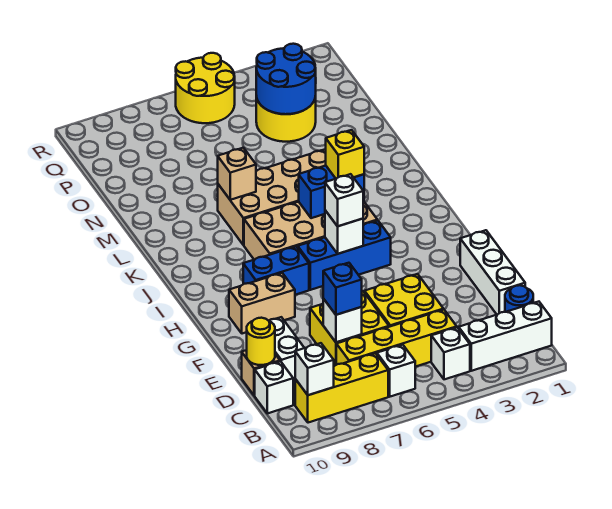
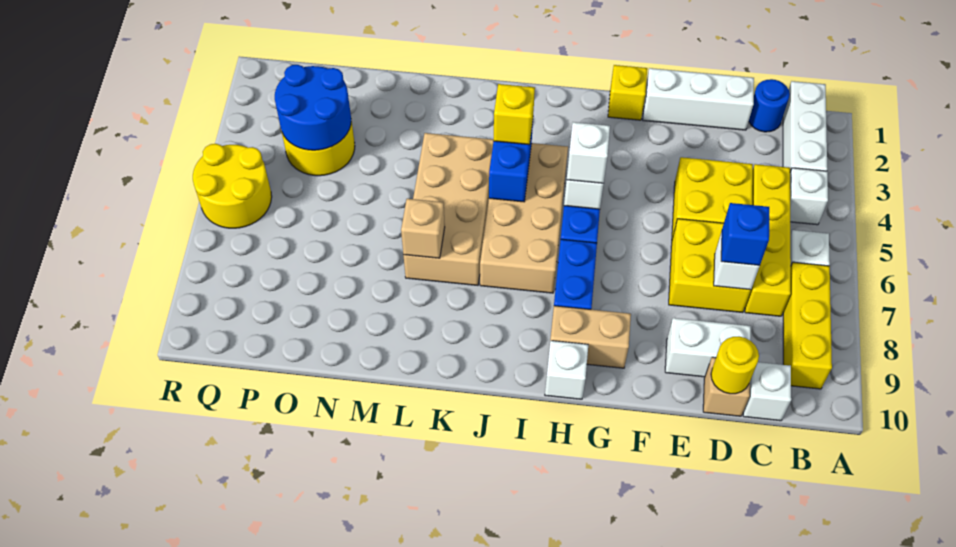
white brick B9 level 2 -> white brick H10 level 1
none -> yellow brick G1 level 1
tan brick G8:G9 level 1 -> tan brick G9:H9 level 1

